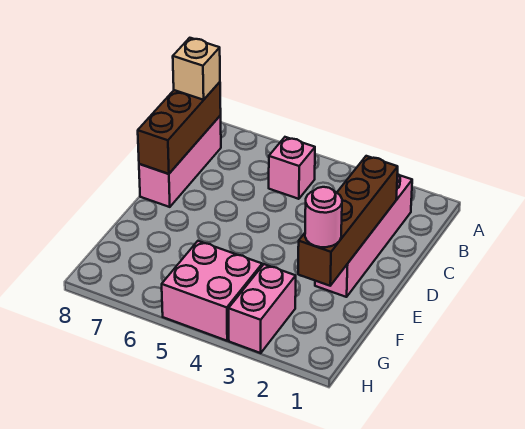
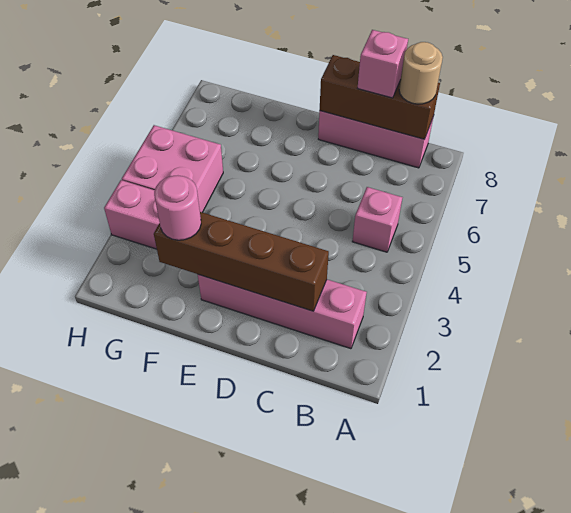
tan brick B8 level 3 -> tan round brick B8 level 3
none -> pink brick C8 level 3

